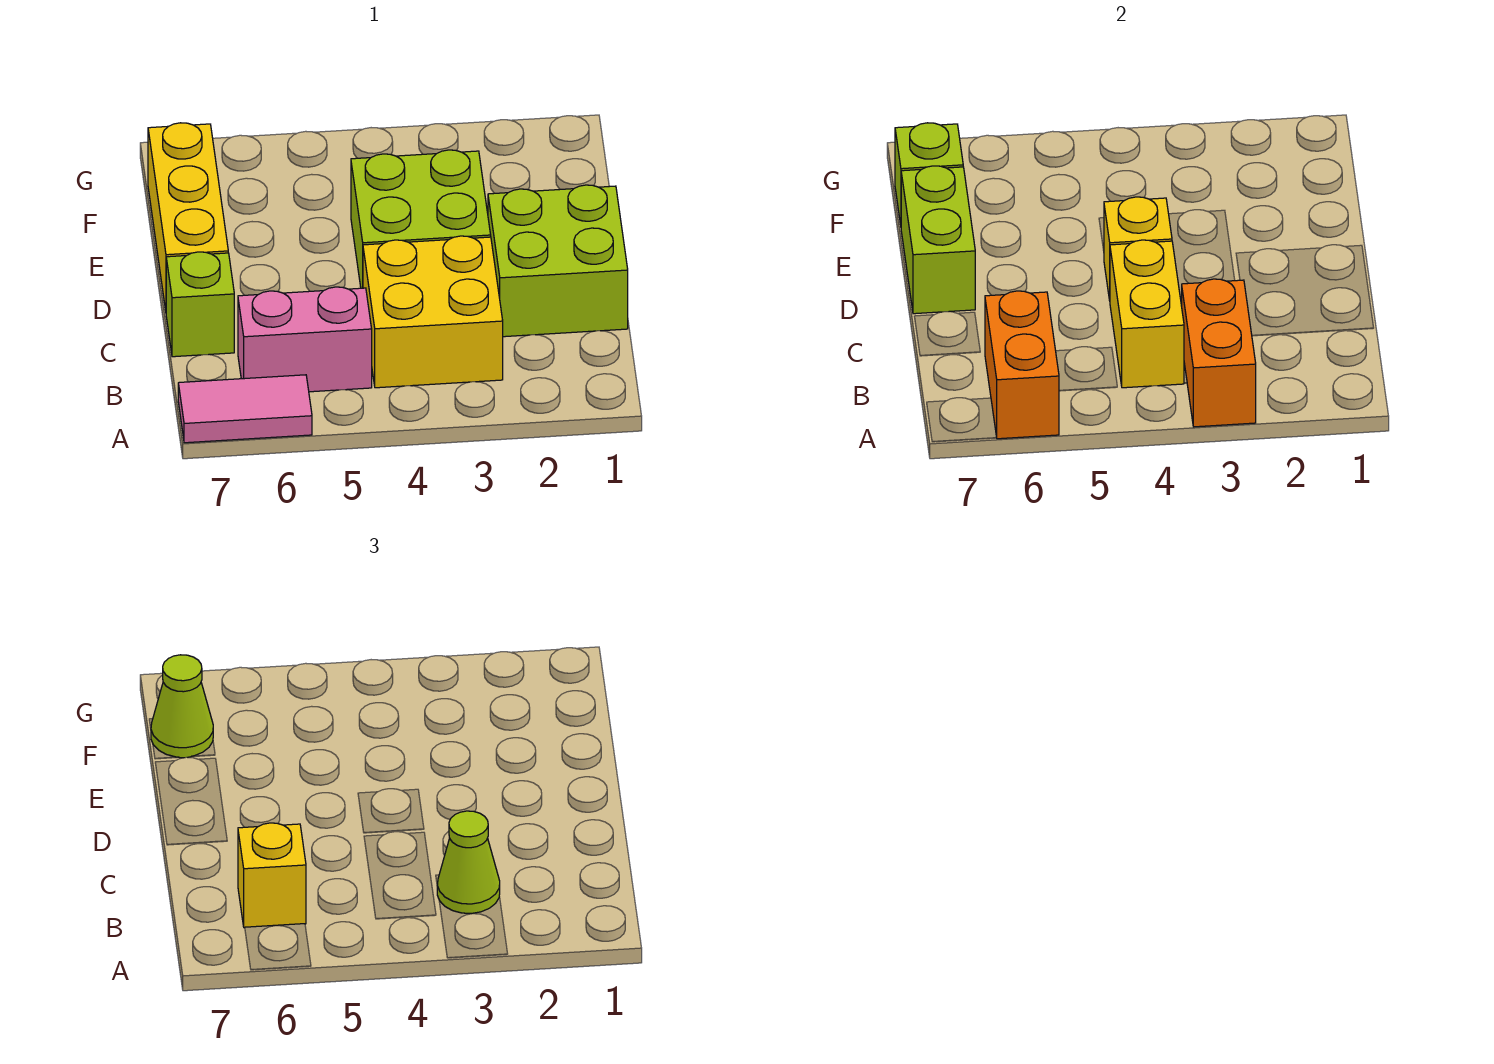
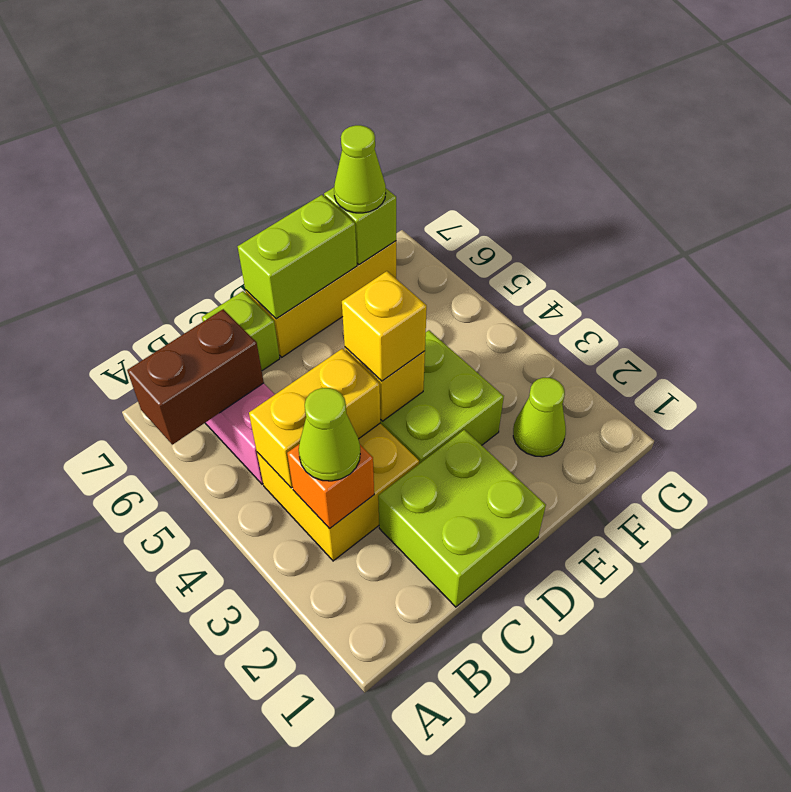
orange brick A3:B3 level 2 -> orange brick B3 level 2
pink tile A6:A7 level 1 -> none
orange brick A6:B6 level 2 -> brown brick A6:B6 level 2
yellow brick B6 level 3 -> yellow brick D4 level 3
none -> lime cone F2 level 1

